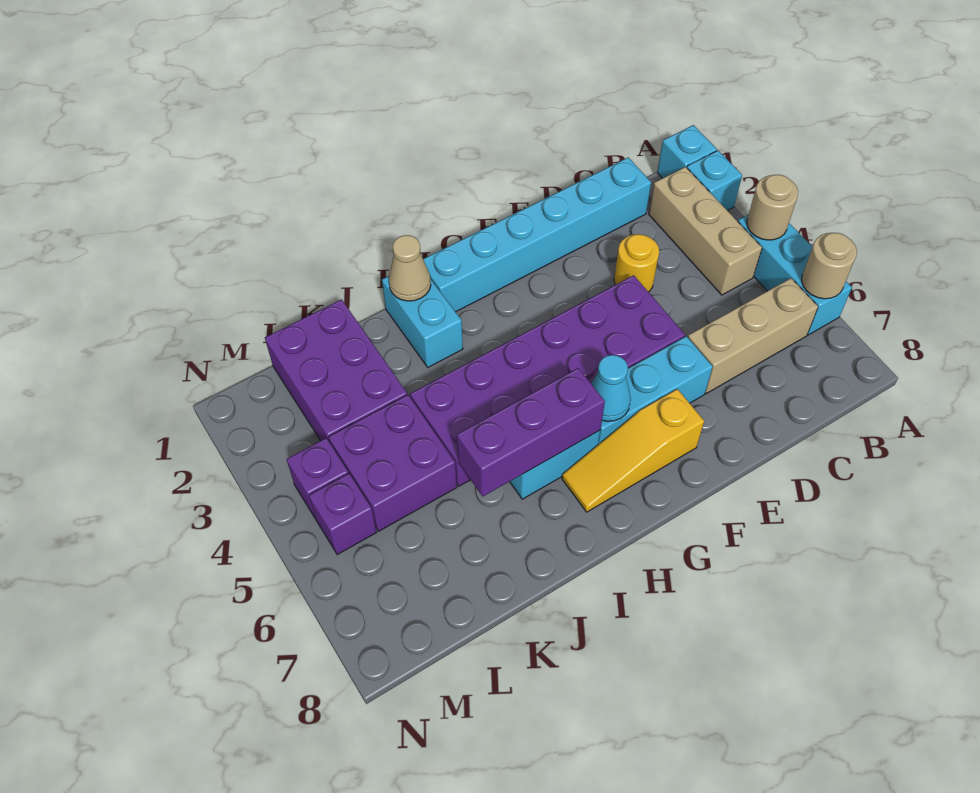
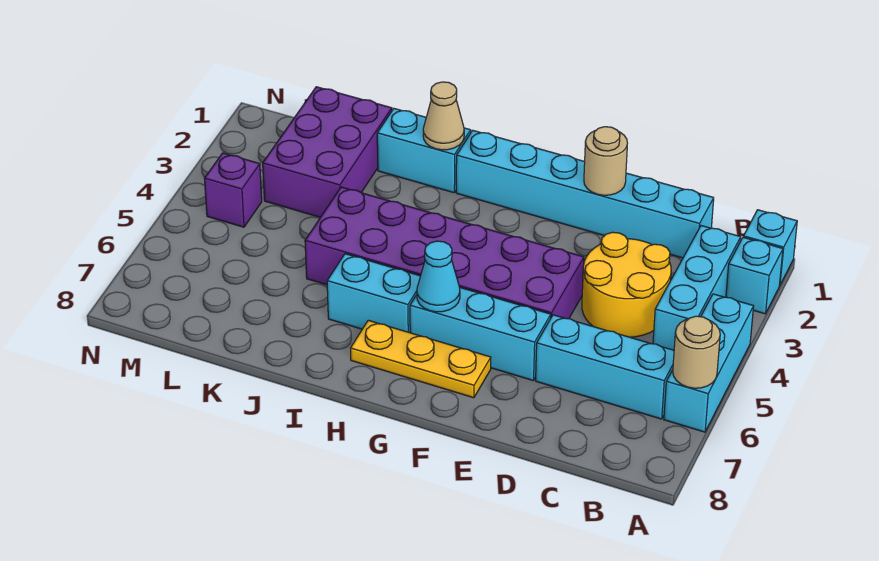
tan round brick A4 level 2 -> tan round brick E1 level 2
tan brick B2:B4 level 1 -> cyan brick B2:B4 level 1
tan brick B6:D6 level 1 -> cyan brick B6:D6 level 1
yellow round brick D3 level 1 -> yellow round brick C3:D4 level 1
yellow slope F7:H7 level 1 top F -> yellow plate F7:H7 level 1
purple brick H6:J6 level 2 -> none
cyan brick I1:I2 level 1 -> cyan brick I1:J1 level 1
purple brick K4:L5 level 1 -> none
purple brick M5 level 1 -> none

